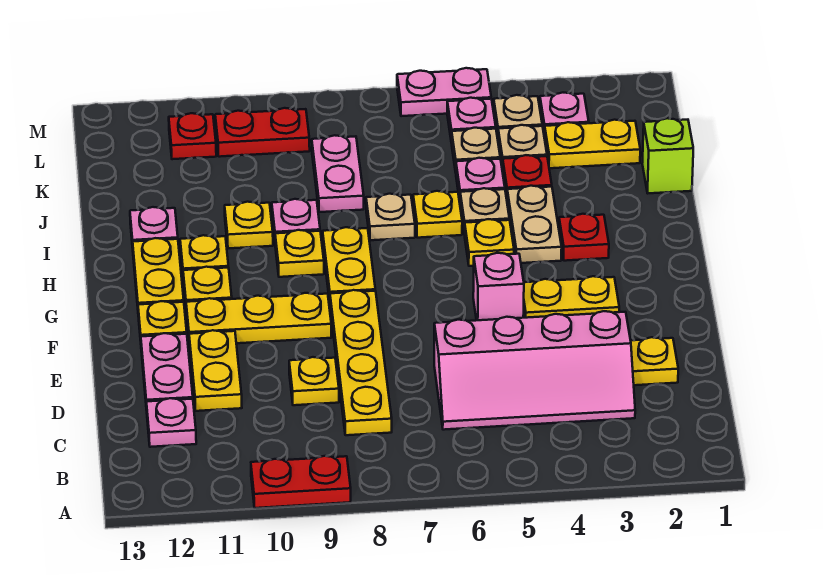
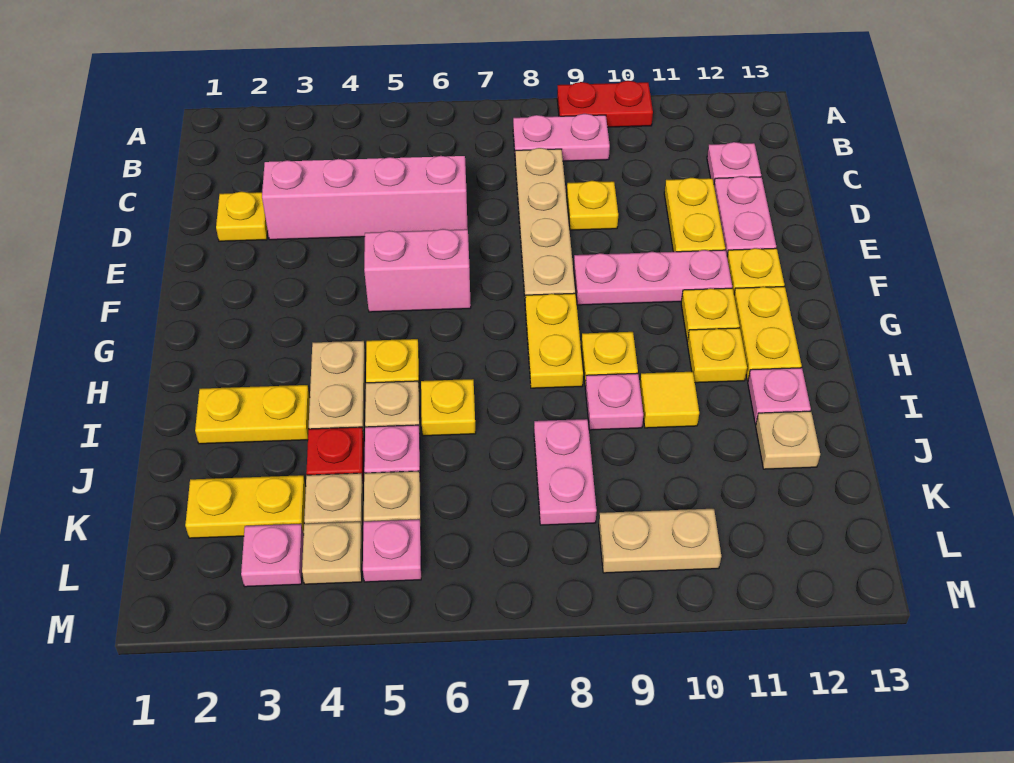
yellow plate C8:F8 level 1 -> tan plate C8:F8 level 1
yellow plate F3:F4 level 1 -> yellow plate I2:I3 level 1
pink brick F5 level 1 -> pink brick F5:F6 level 1
yellow plate F9:F11 level 1 -> pink plate F9:F11 level 1
red plate H3 level 1 -> none
tan plate I7 level 1 -> tan plate J12 level 1
yellow plate I10 level 1 -> yellow tile I10 level 1
lime brick J1 level 1 -> none
red plate L9:L10 level 1 -> tan plate L9:L10 level 1
red plate L11 level 1 -> none
pink plate M5:M6 level 1 -> pink plate B8:B9 level 1

